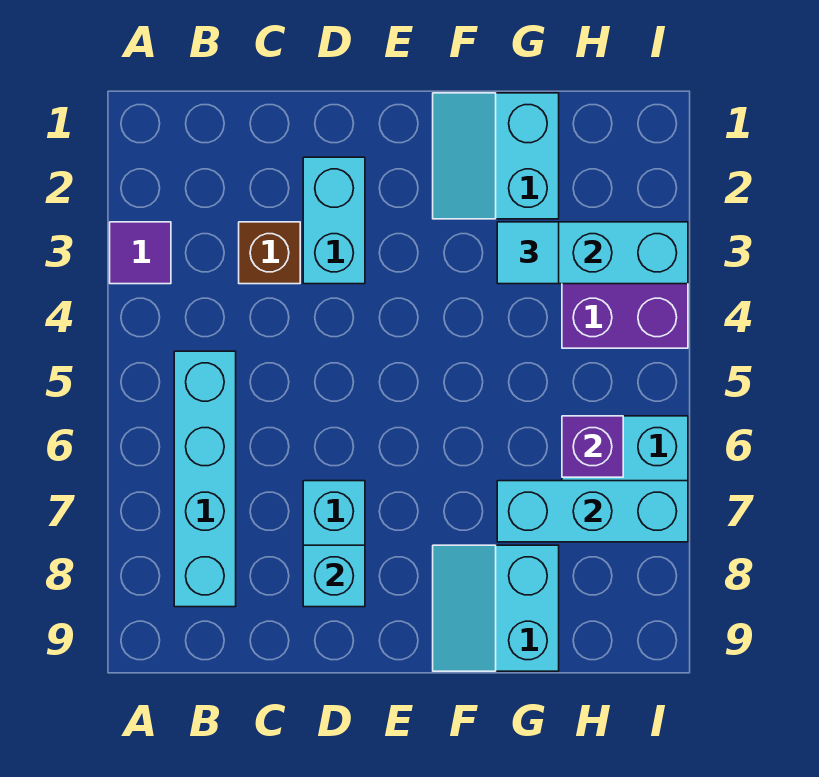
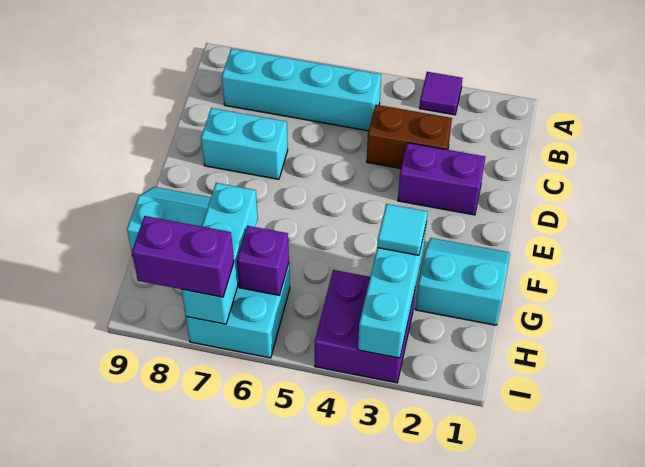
brown brick C3 level 1 -> brown brick C3:C4 level 1
cyan brick D2:D3 level 1 -> purple brick D2:D3 level 1
cyan brick D8 level 2 -> none
none -> purple brick I7:I8 level 3

